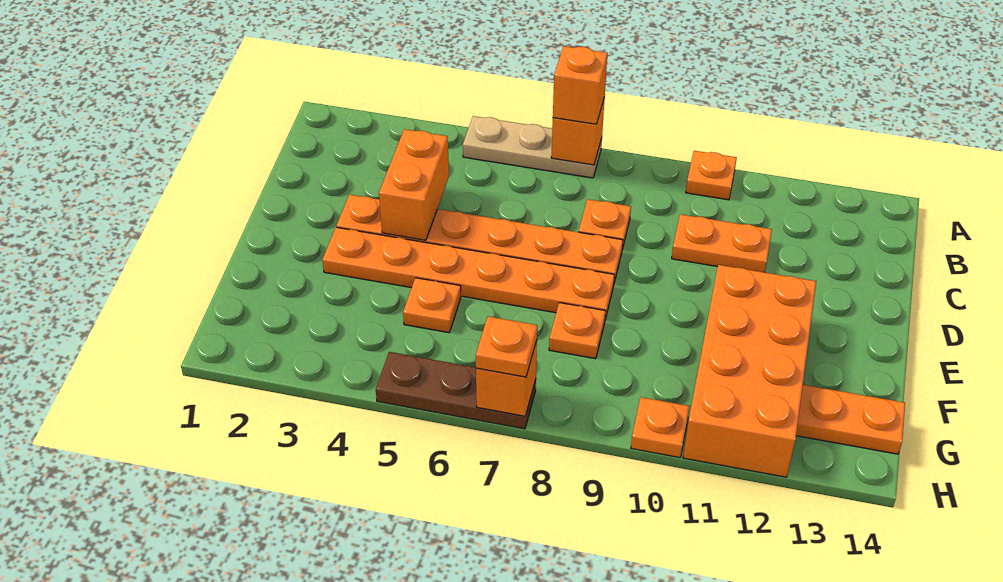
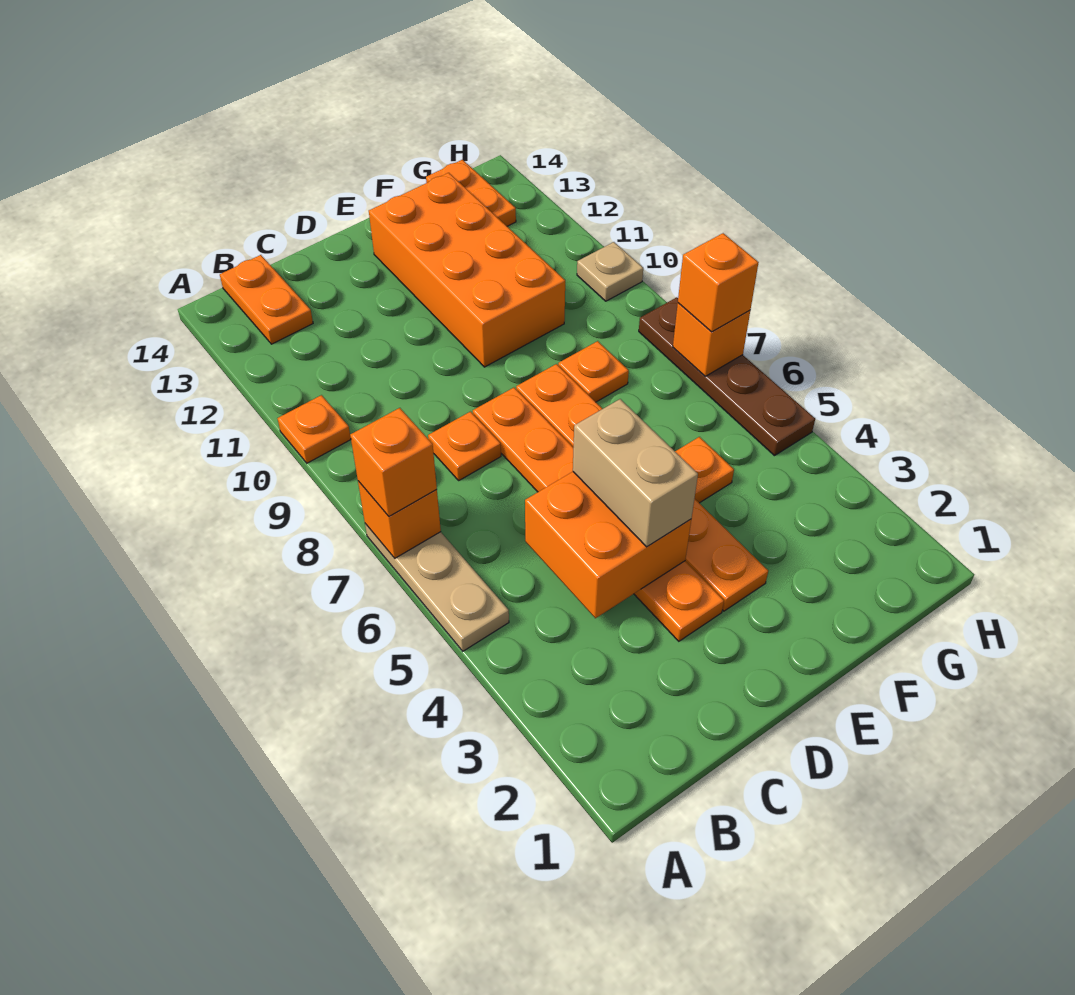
orange brick C4:D4 level 2 -> orange brick C4:D5 level 2
orange plate C10:C11 level 1 -> orange plate B13:B14 level 1
none -> tan brick D4:D5 level 3
orange brick E11:H12 level 1 -> orange brick E10:F13 level 1
brown plate H5:H7 level 1 -> brown plate H5:H8 level 1
orange plate H7 level 3 -> orange brick H7 level 3
orange plate H10 level 1 -> tan plate H10 level 1

